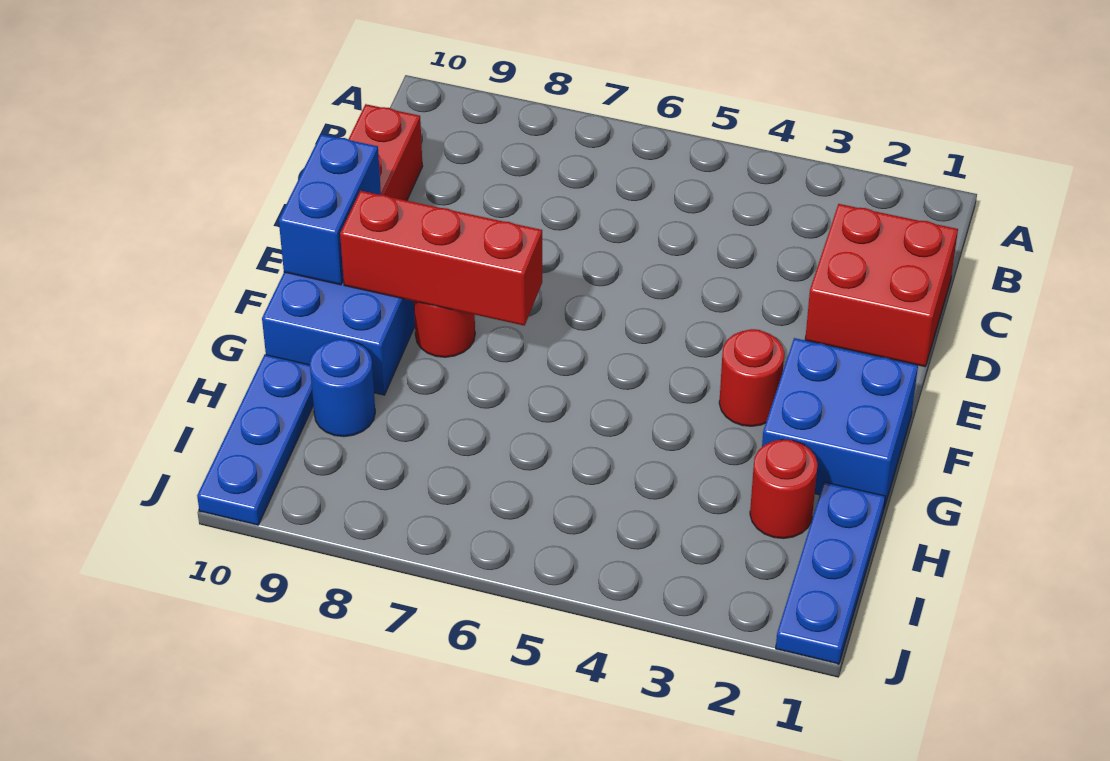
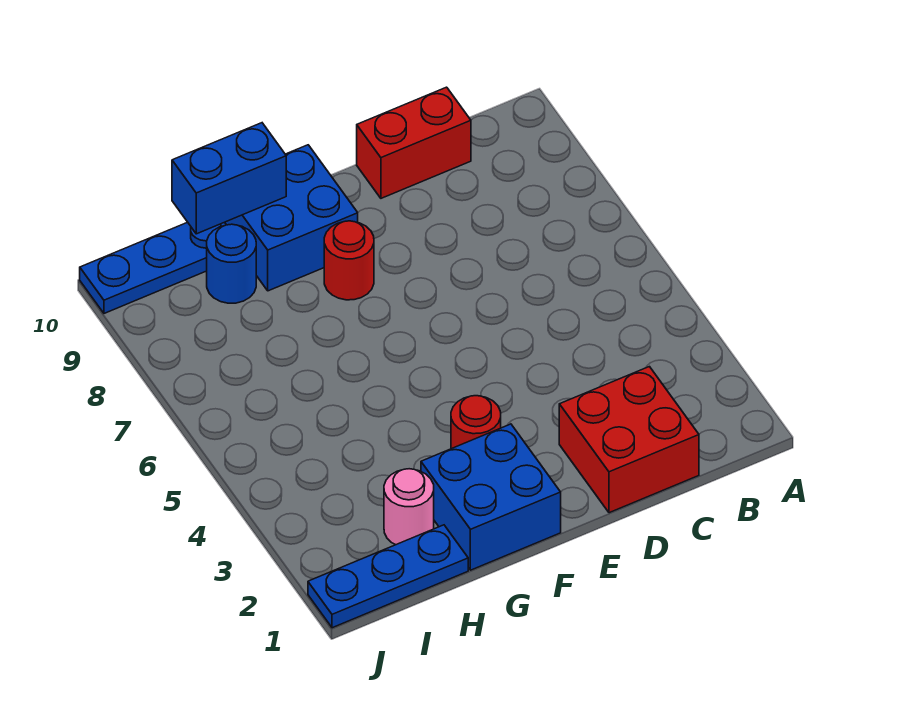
blue brick E10:F10 level 2 -> blue brick G10:H10 level 2
red brick F7:F9 level 2 -> none
red round brick H2 level 1 -> pink round brick H2 level 1

